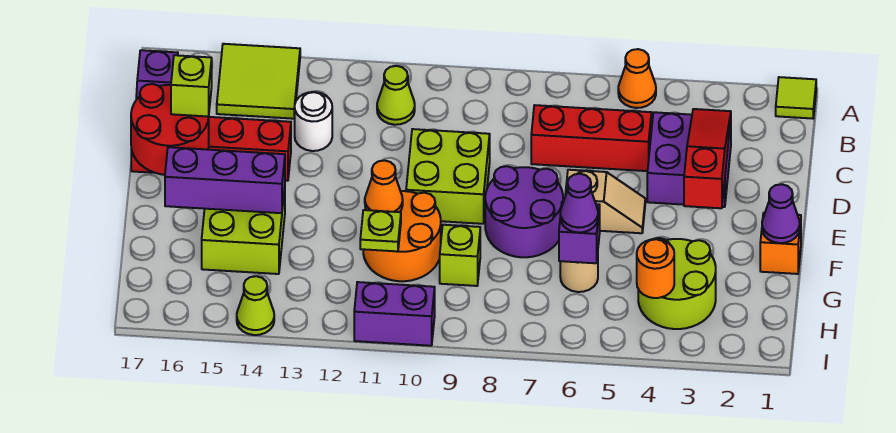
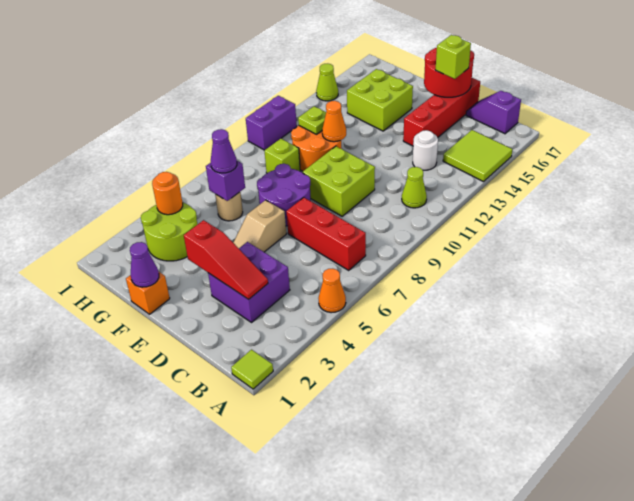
red brick C5:C7 level 1 -> red brick B7:D7 level 1
purple brick F14:F16 level 2 -> none

